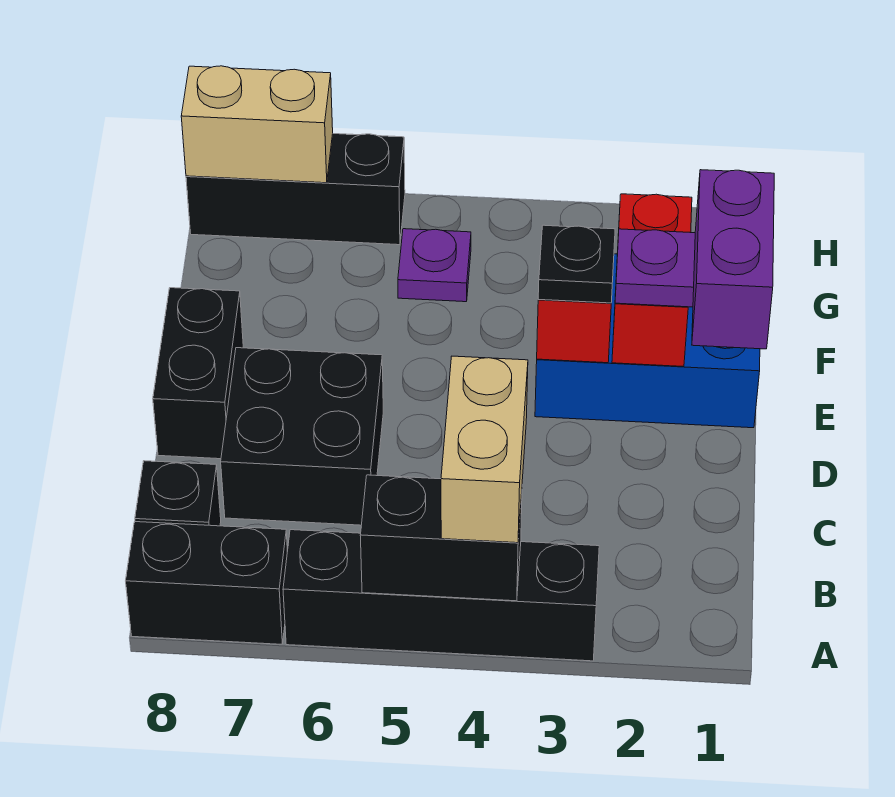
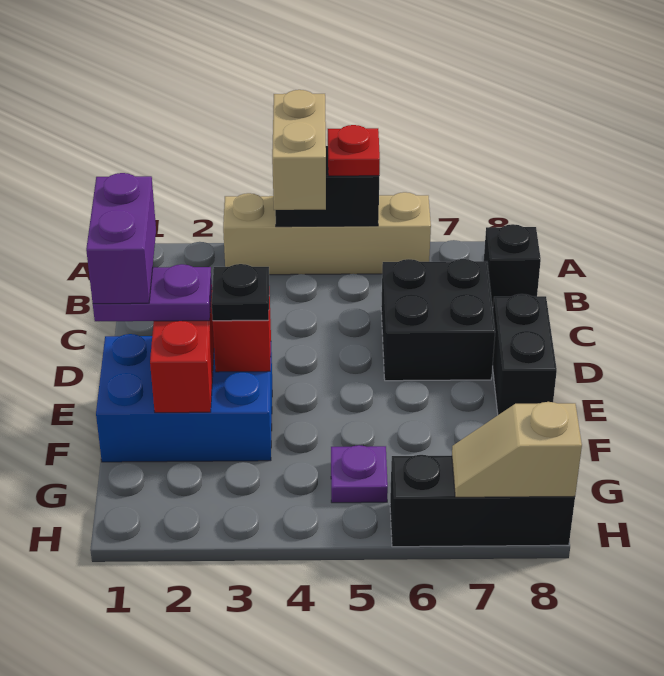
black brick A3:A6 level 1 -> tan brick A3:A6 level 1
none -> red plate A5 level 3
black brick A7:A8 level 1 -> none
tan brick H7:H8 level 2 -> tan slope H7:H8 level 2 top 8

